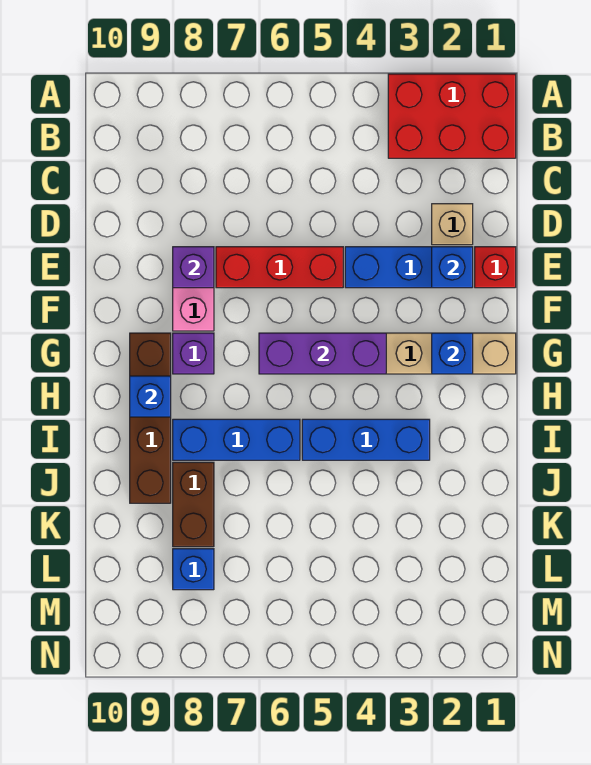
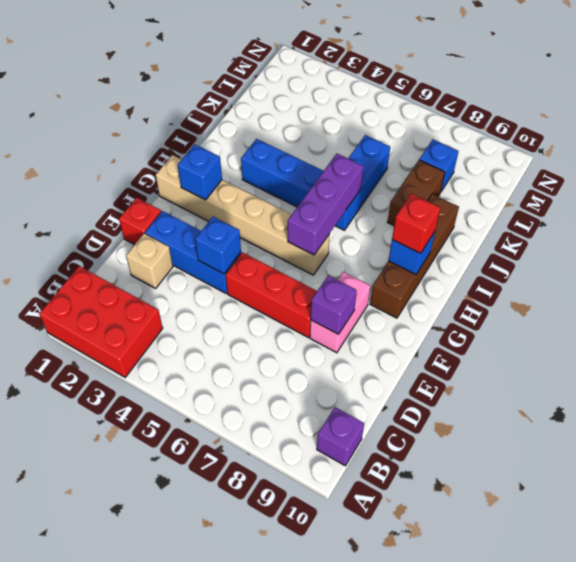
blue brick E2 level 2 -> blue brick E4 level 2
purple brick G4:G6 level 2 -> purple brick G6:I6 level 2
purple brick G8 level 1 -> purple brick B10 level 1
none -> red brick H9 level 3
blue brick I6:I8 level 1 -> blue brick I6:K6 level 1

